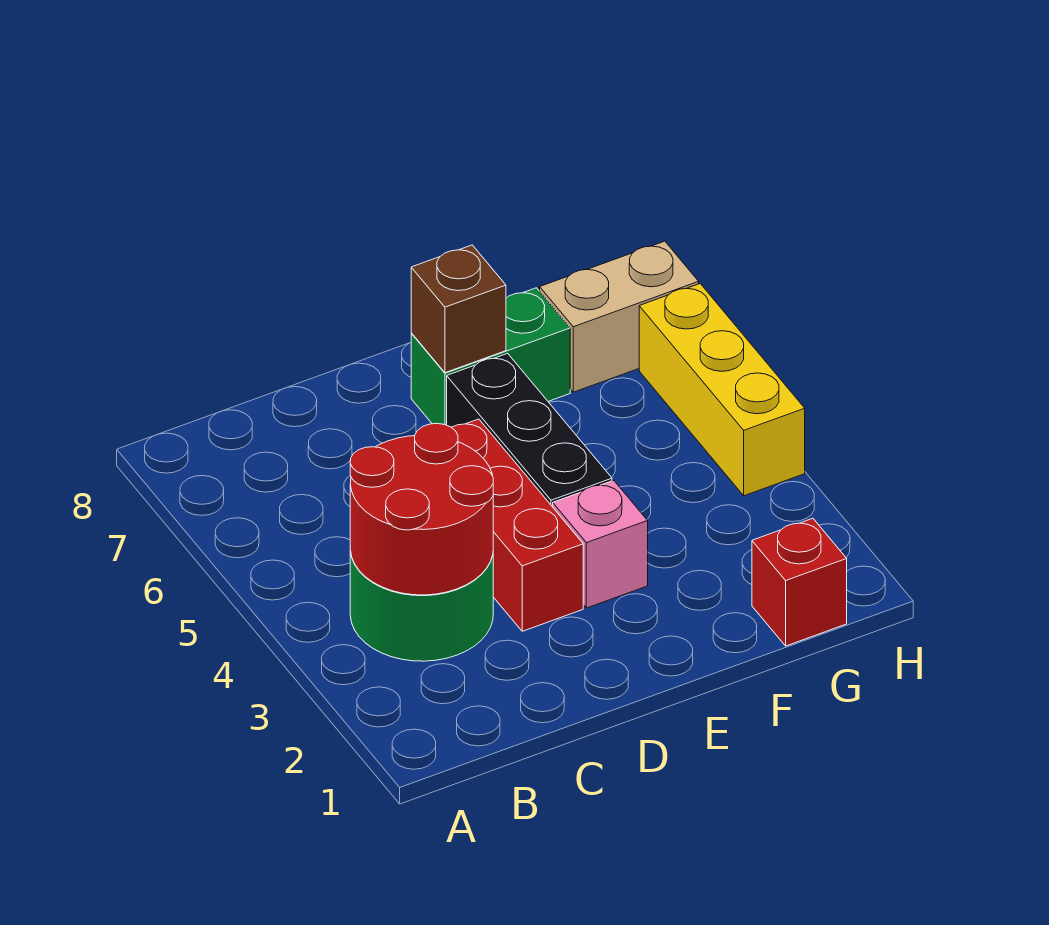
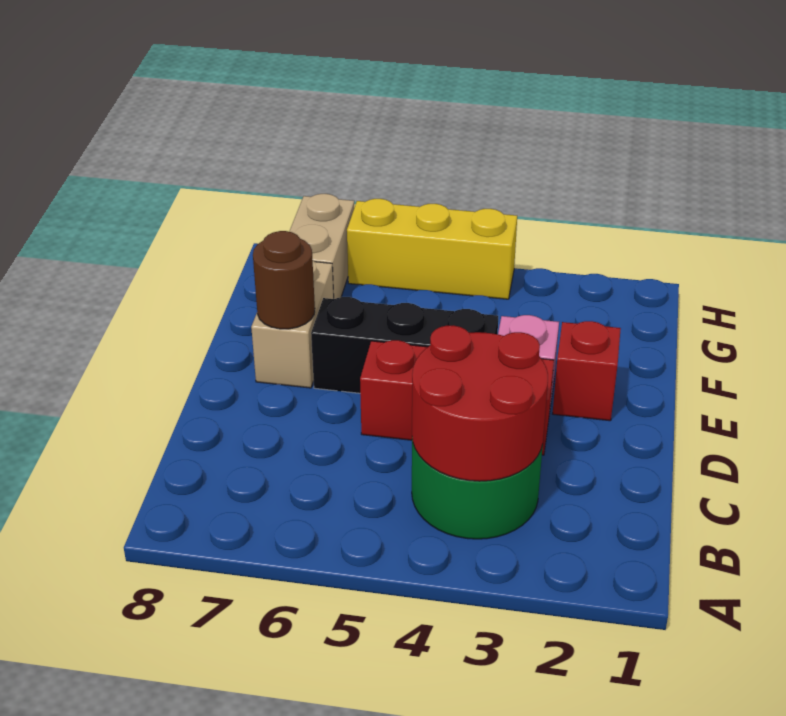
green brick E7:F7 level 1 -> tan brick E7:F7 level 1
brown brick E7 level 2 -> brown round brick E7 level 2
red brick G1 level 1 -> red brick E2 level 1

